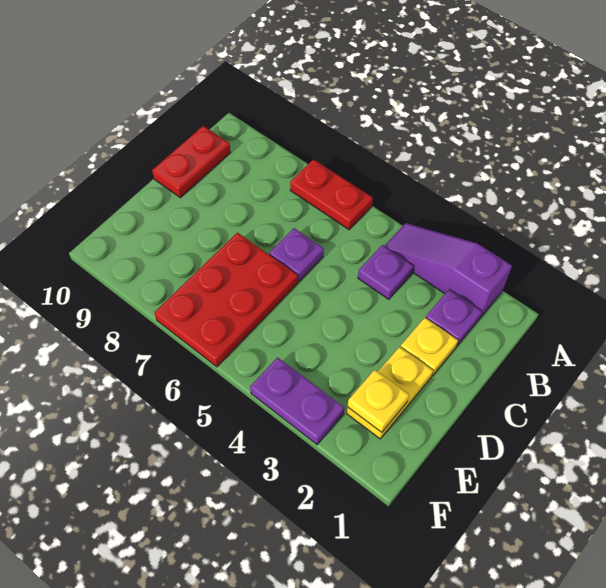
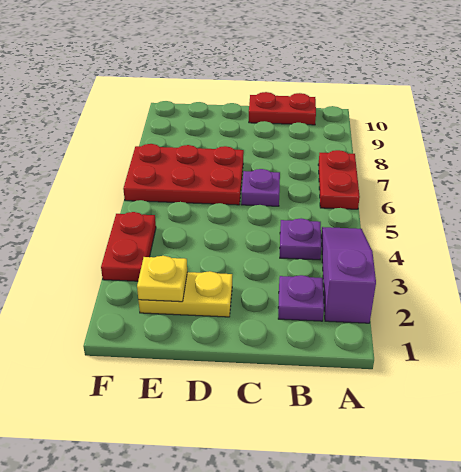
yellow plate C2 level 1 -> none
purple plate F3:F4 level 1 -> red plate F3:F4 level 1

